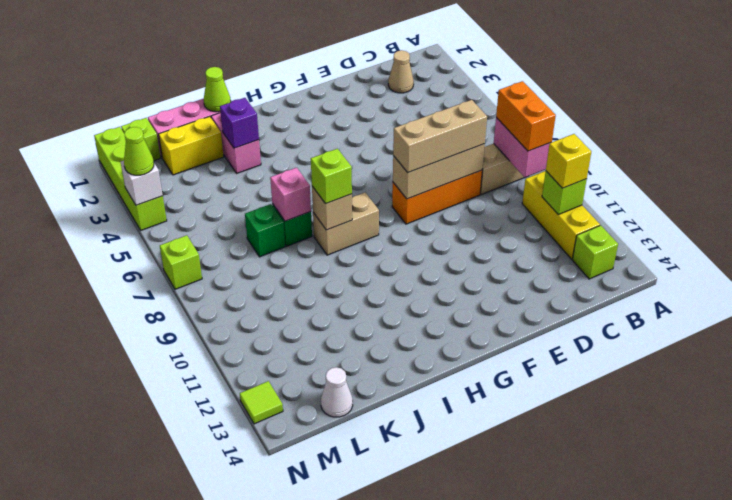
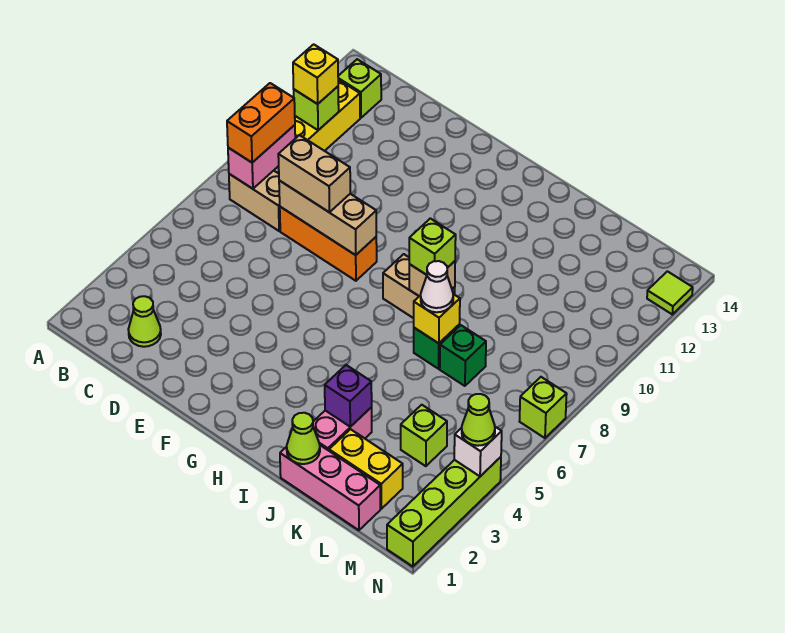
tan cone C2 level 1 -> lime cone C2 level 1
tan brick D8:F8 level 3 -> tan brick D8:E8 level 3
pink brick J7 level 2 -> yellow brick J7 level 2
white cone L14 level 1 -> white cone J7 level 3
lime brick M1 level 1 -> lime brick L4 level 1

